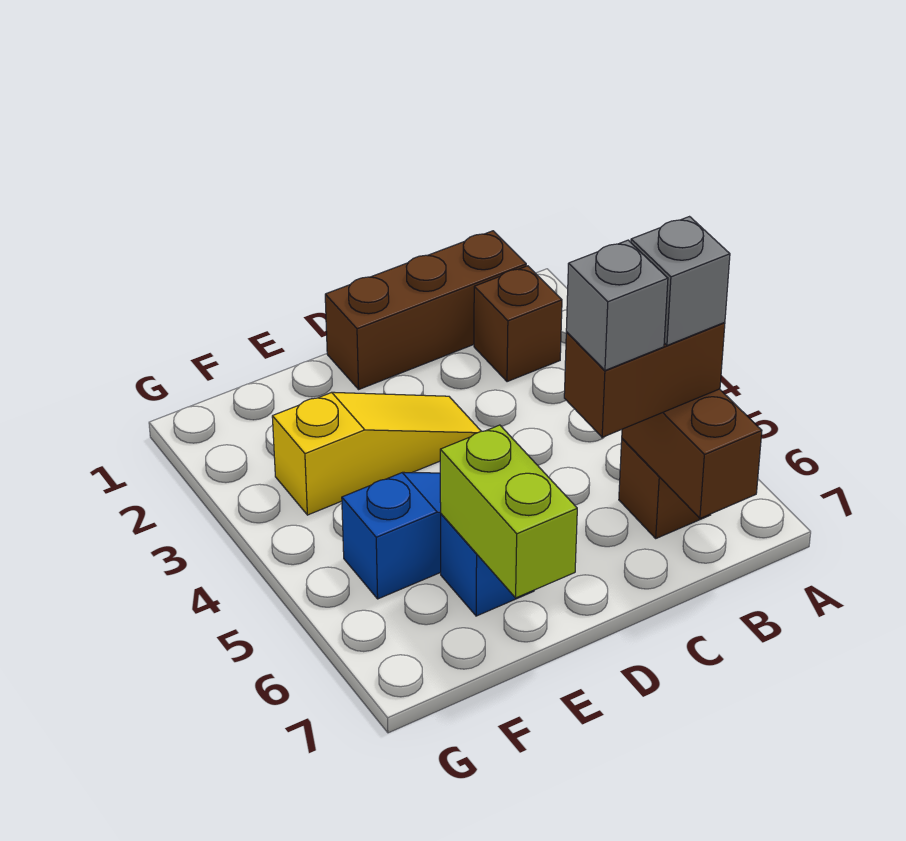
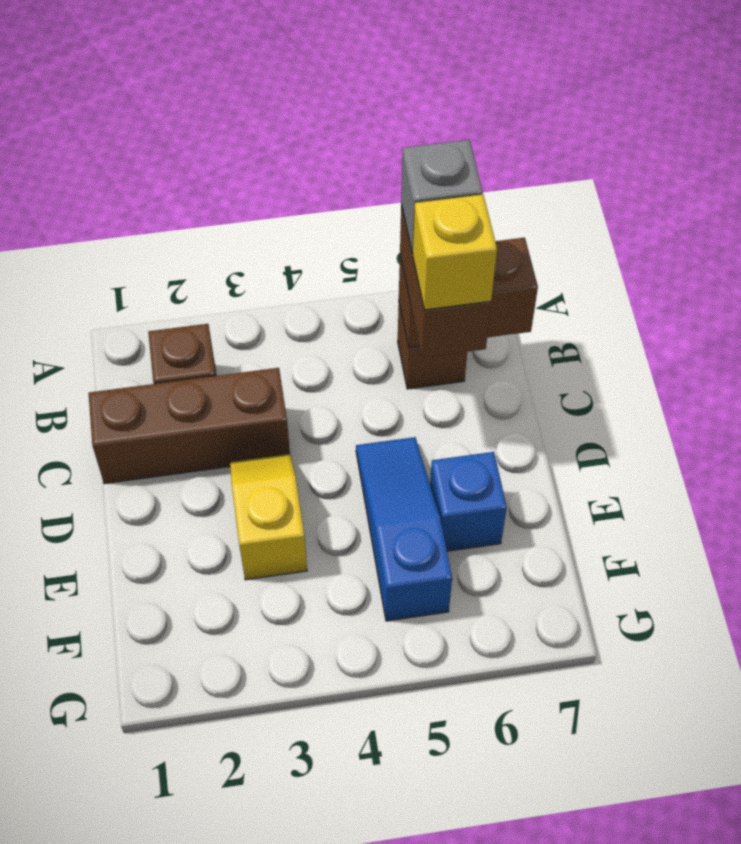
brown brick B1:D1 level 1 -> brown brick C1:C3 level 1
grey brick C6 level 4 -> yellow brick C6 level 4
yellow slope D3:F3 level 1 top F -> yellow slope D3:E3 level 1 top E
lime brick E6:E7 level 2 -> none

